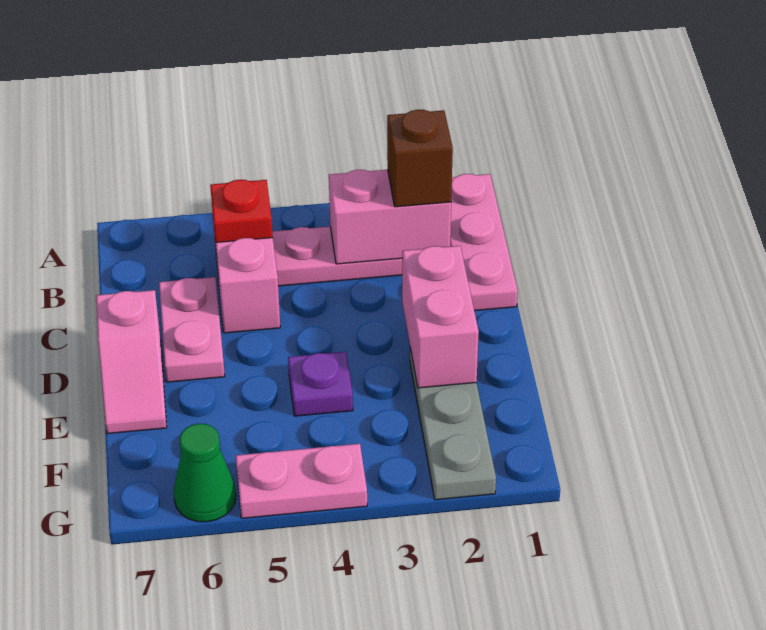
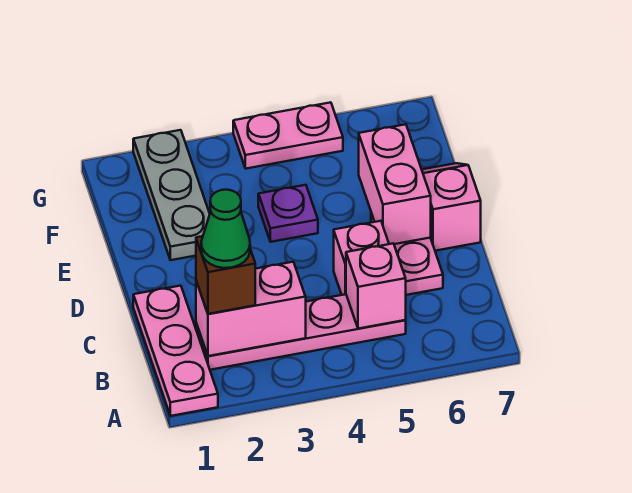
red brick B5 level 2 -> pink brick B5 level 2
pink brick D2:E2 level 2 -> pink brick D6:E6 level 2
green cone G6 level 1 -> green cone B2 level 4

